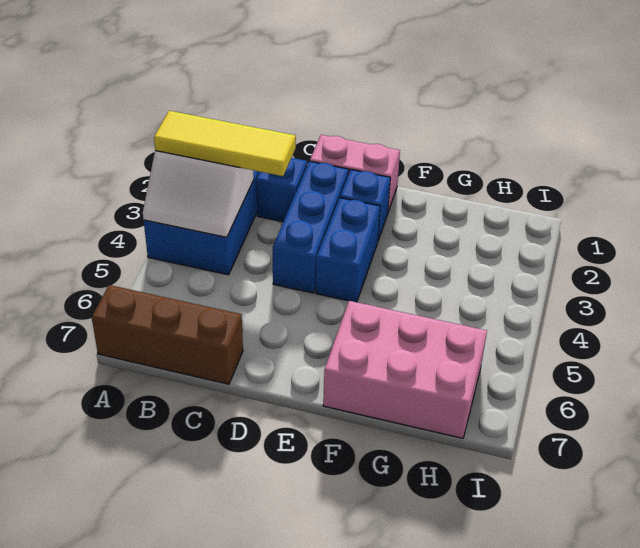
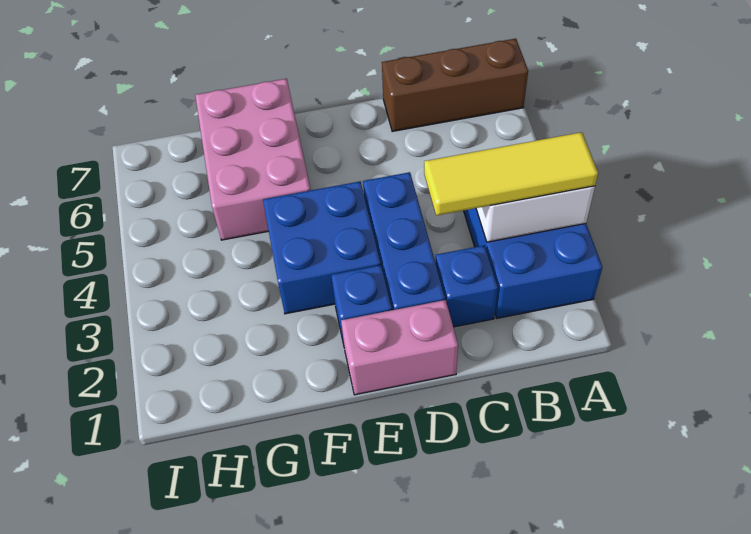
blue brick E3:E4 level 1 -> blue brick E3:F4 level 1
pink brick F6:H7 level 1 -> pink brick F5:G7 level 1

